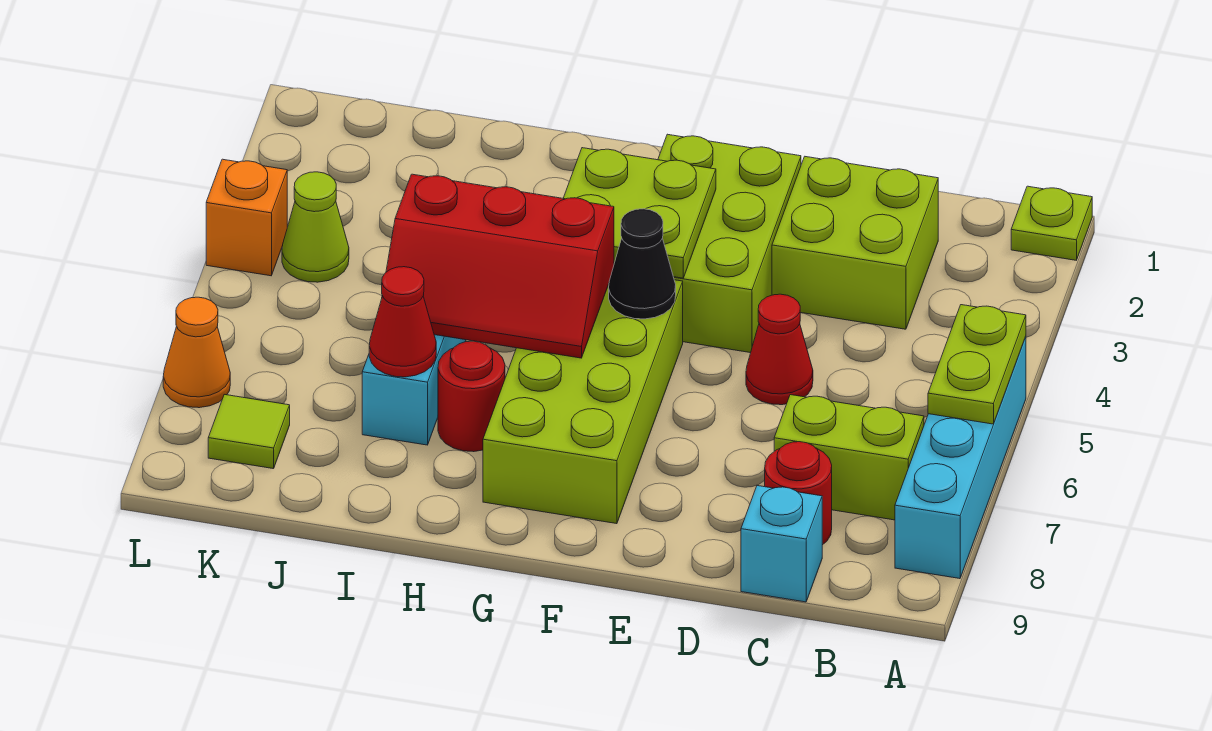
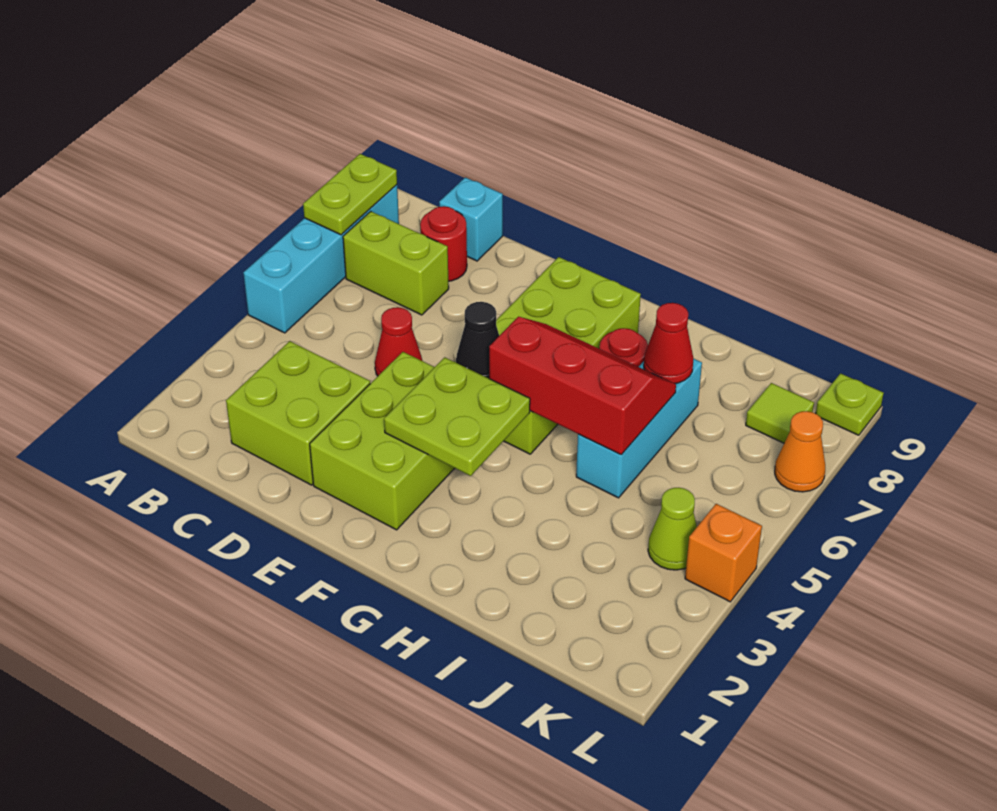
lime plate A1 level 1 -> lime plate L9 level 1
lime plate A5:A6 level 2 -> lime plate A7:A8 level 2

